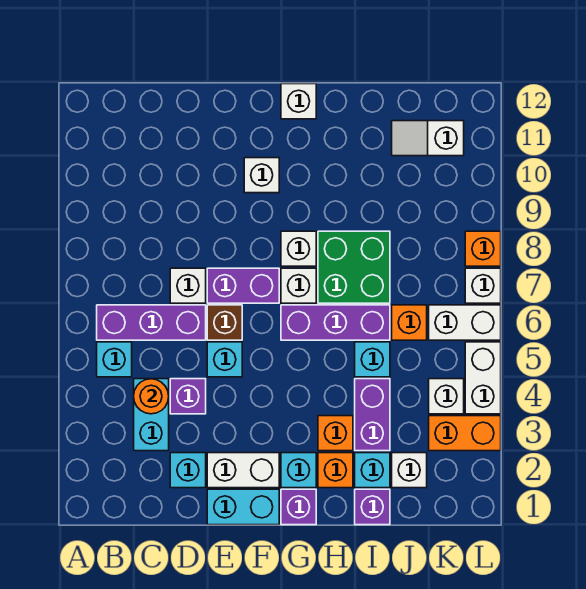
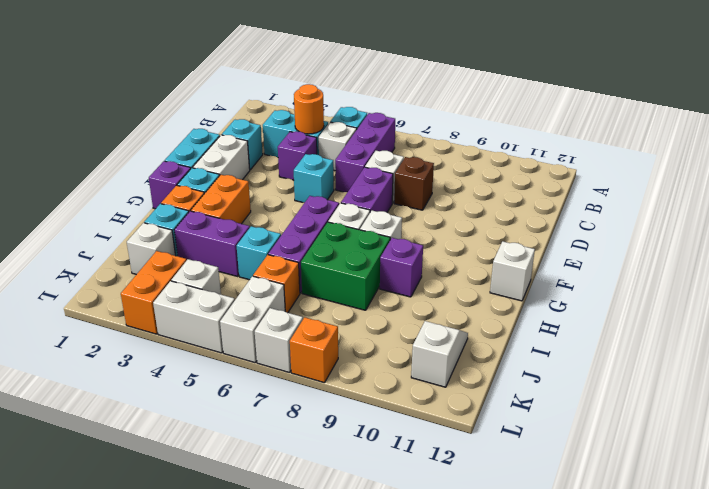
brown brick E6 level 1 -> brown brick D8 level 1
white brick F10 level 1 -> white brick C5 level 1
orange brick H3 level 1 -> orange brick G3:H3 level 1
purple brick I1 level 1 -> purple brick H9 level 1

